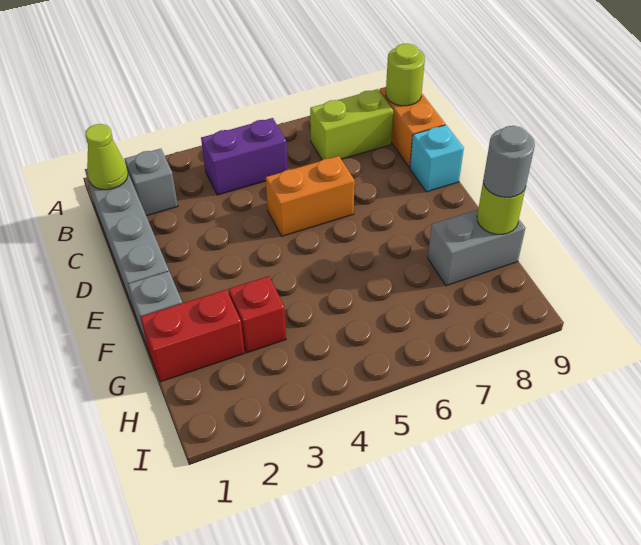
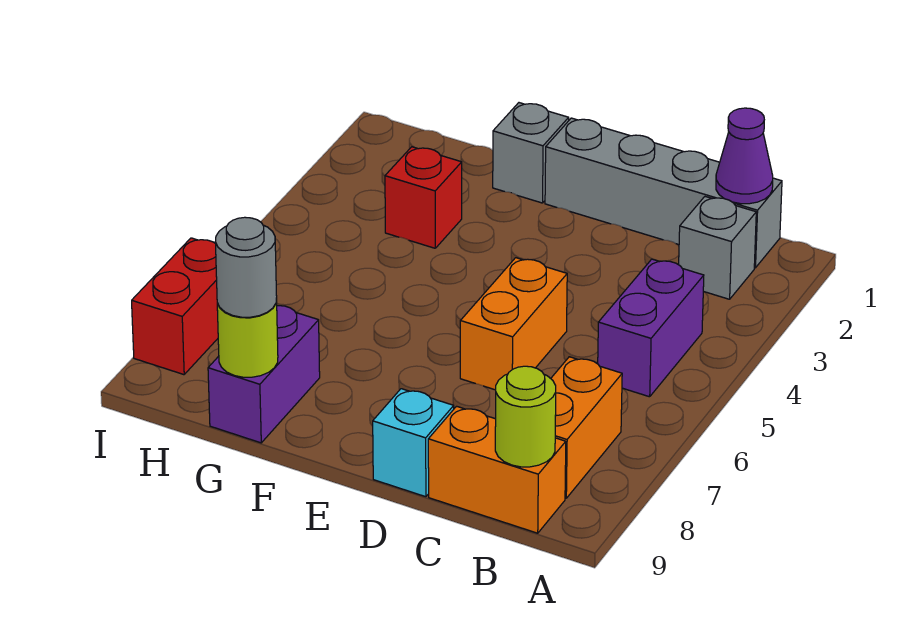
lime cone B1 level 2 -> purple cone B1 level 2
lime brick B7:B8 level 1 -> orange brick B7:B8 level 1
red brick G1:G2 level 1 -> red brick I7:I8 level 1
grey brick G8:G9 level 1 -> purple brick G8:G9 level 1

